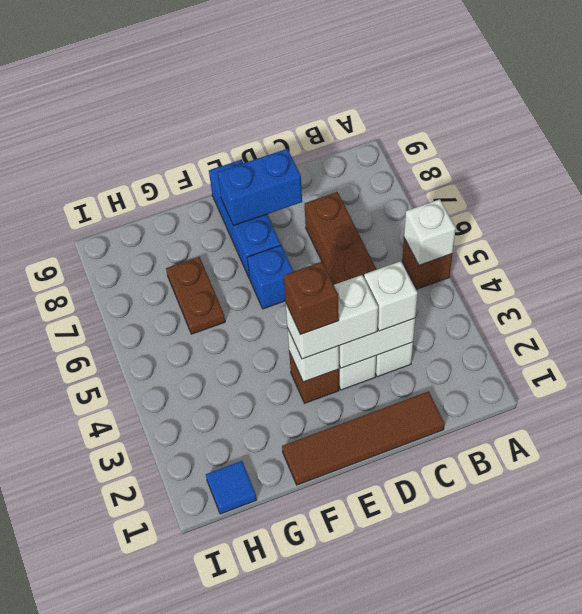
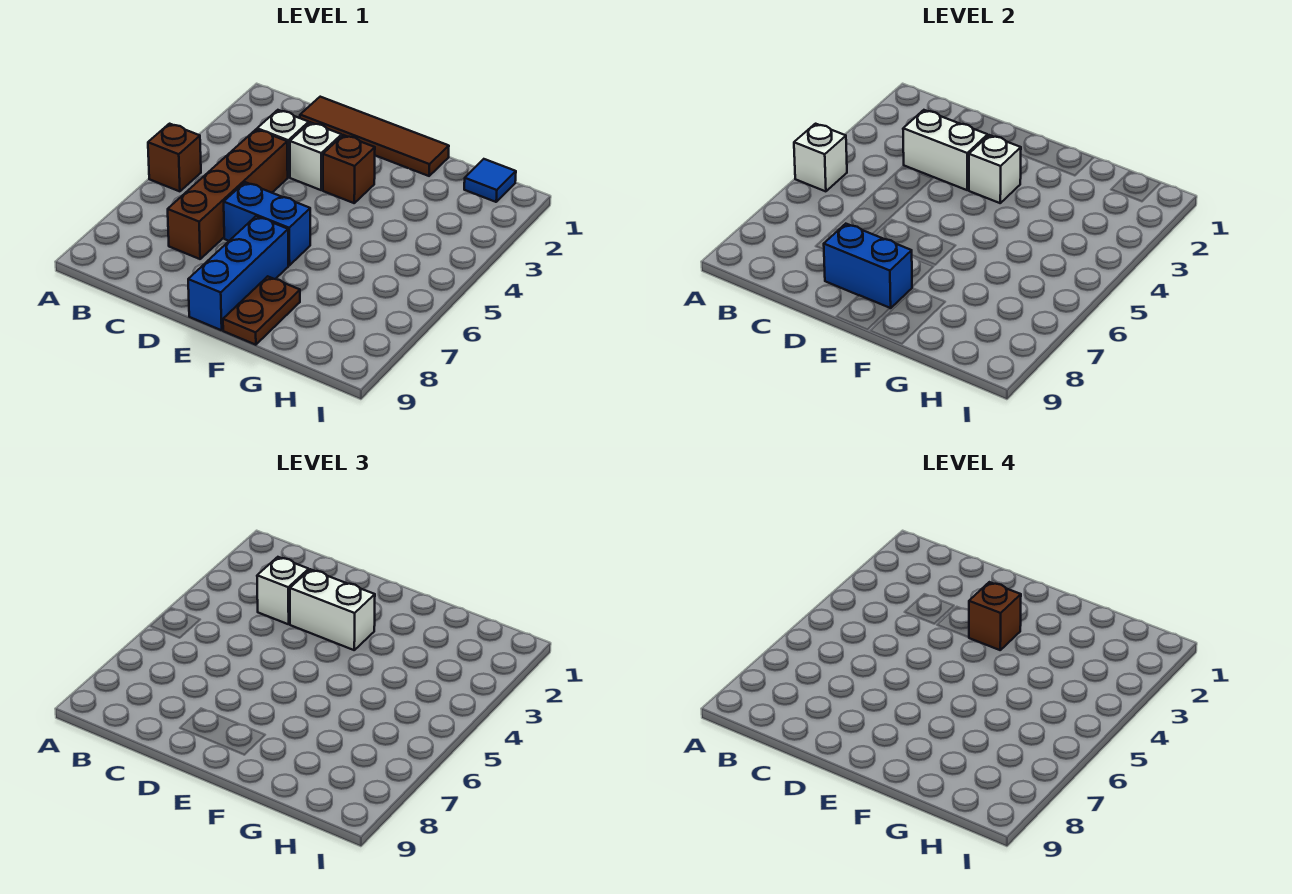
blue brick E6 level 1 -> blue brick D6:E6 level 1
brown plate G6:G7 level 1 -> brown plate F8:F9 level 1

